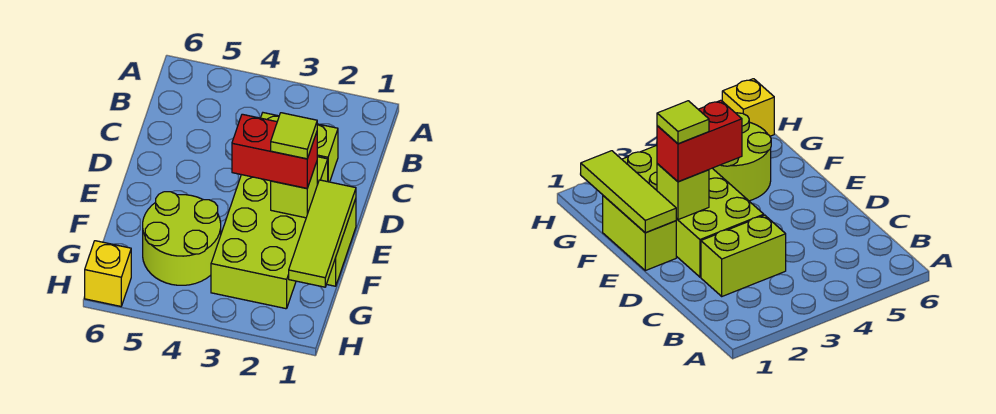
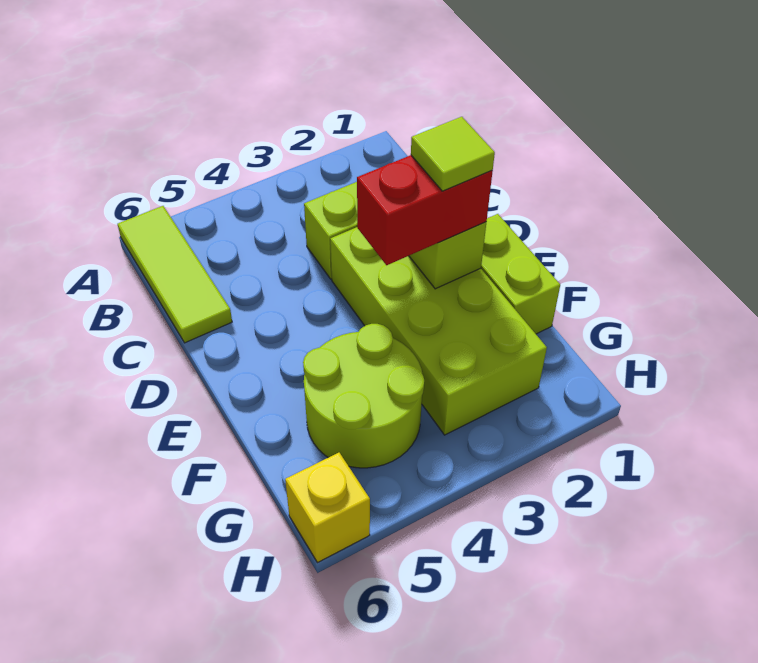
lime tile E1:G1 level 2 -> lime tile A6:C6 level 1

